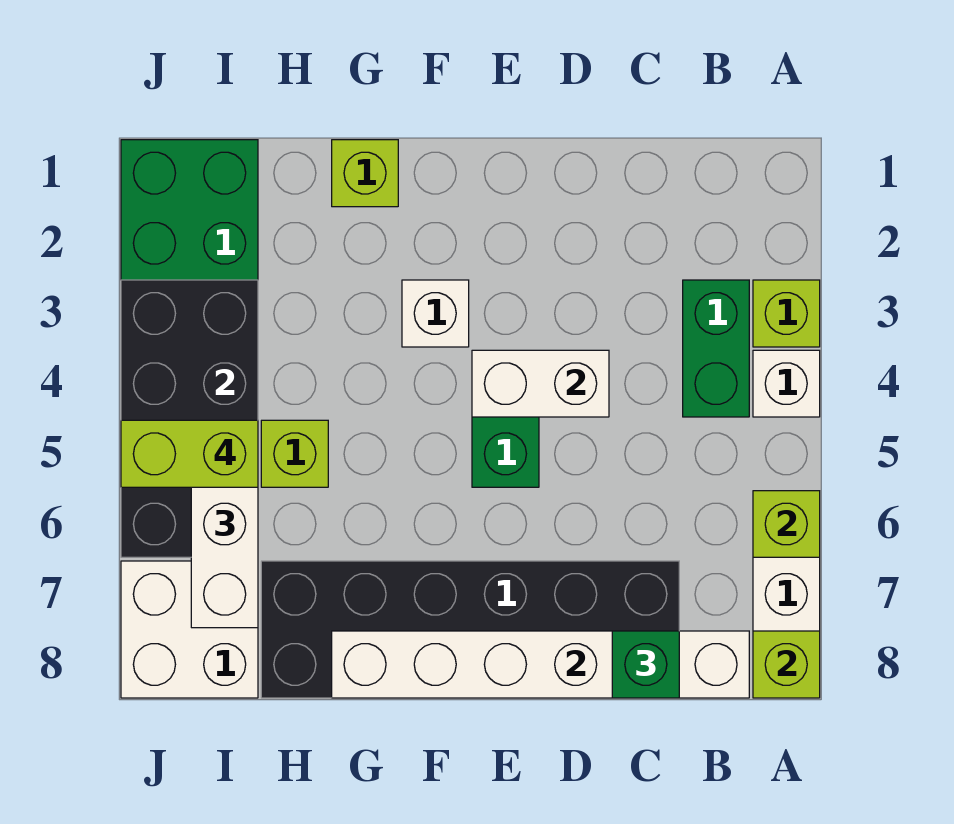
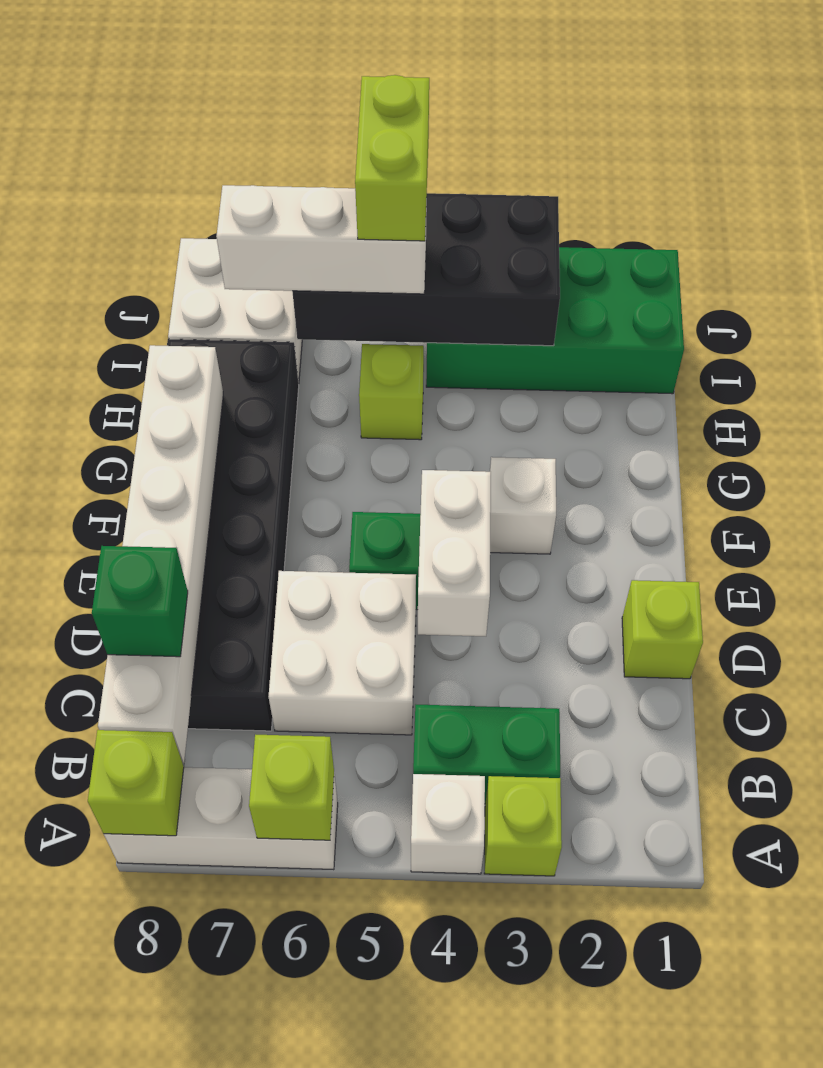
none -> white brick C5:D6 level 1
lime brick G1 level 1 -> lime brick D1 level 1

